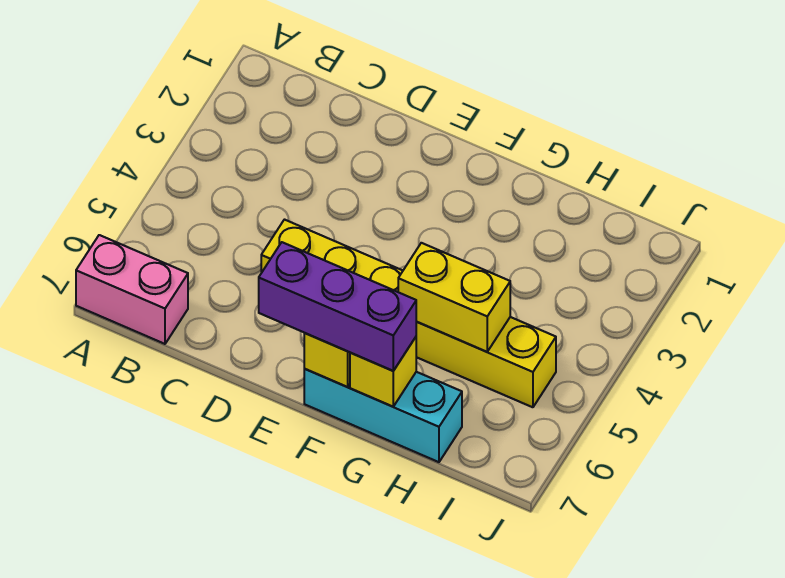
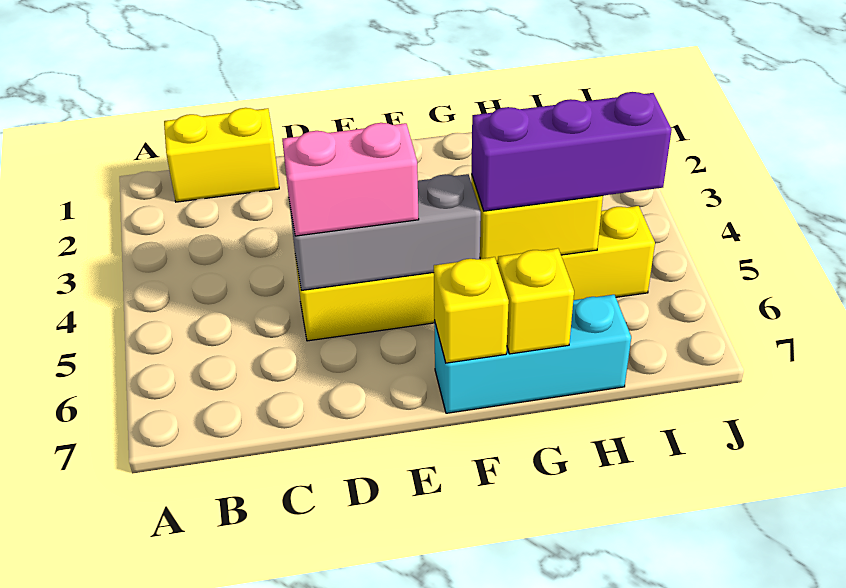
pink brick A7:B7 level 1 -> pink brick D5:E5 level 3
none -> yellow brick B1:C1 level 1
none -> grey brick D5:F5 level 2
purple brick E7:G7 level 3 -> purple brick G5:I5 level 3

